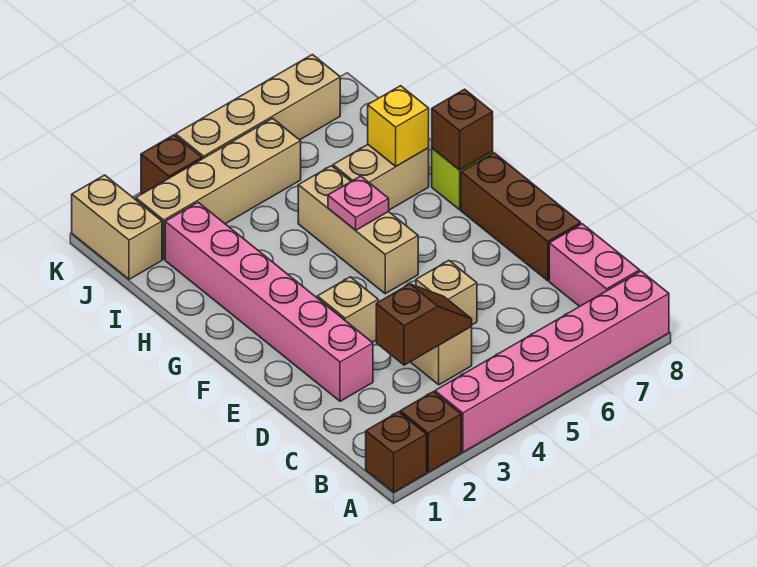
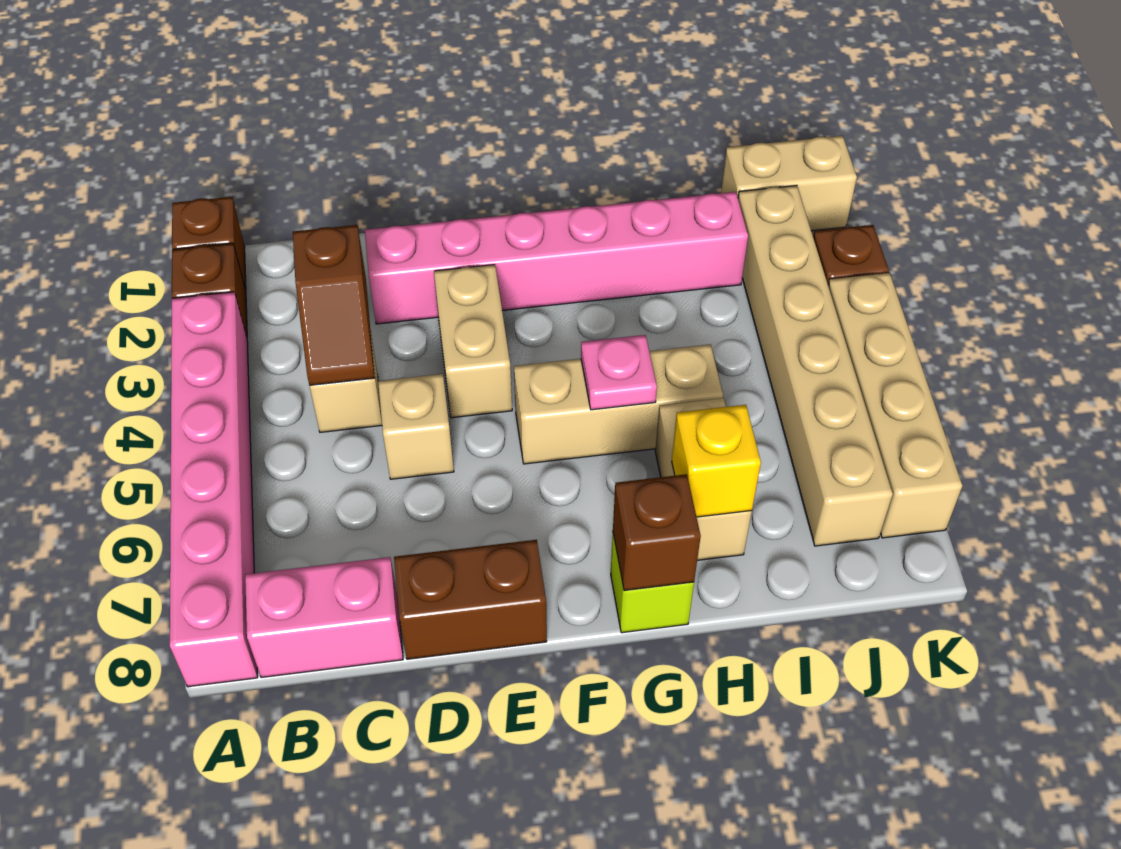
brown brick D8:F8 level 1 -> brown brick D8:E8 level 1
tan brick E3 level 1 -> tan brick E3:E4 level 1
tan brick J2:J5 level 1 -> tan brick J2:J7 level 1

